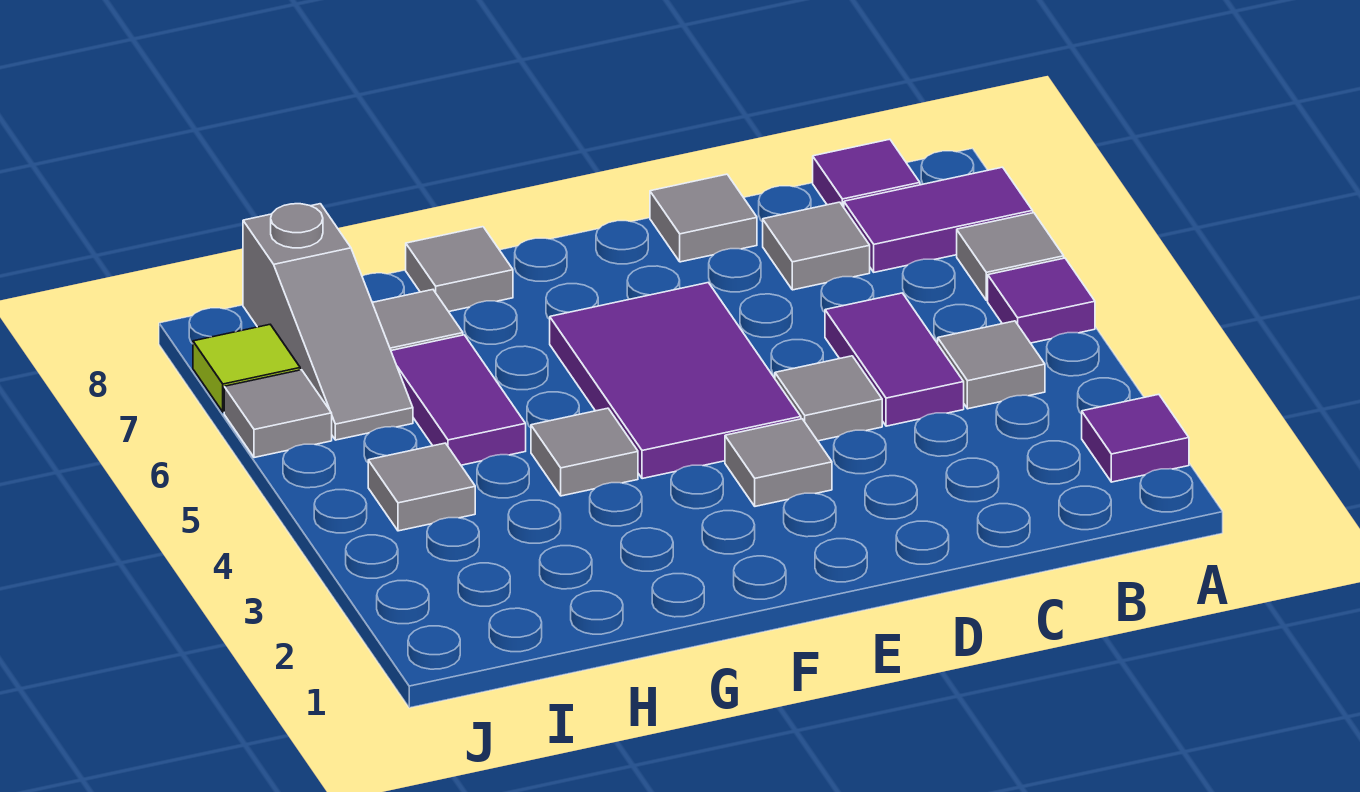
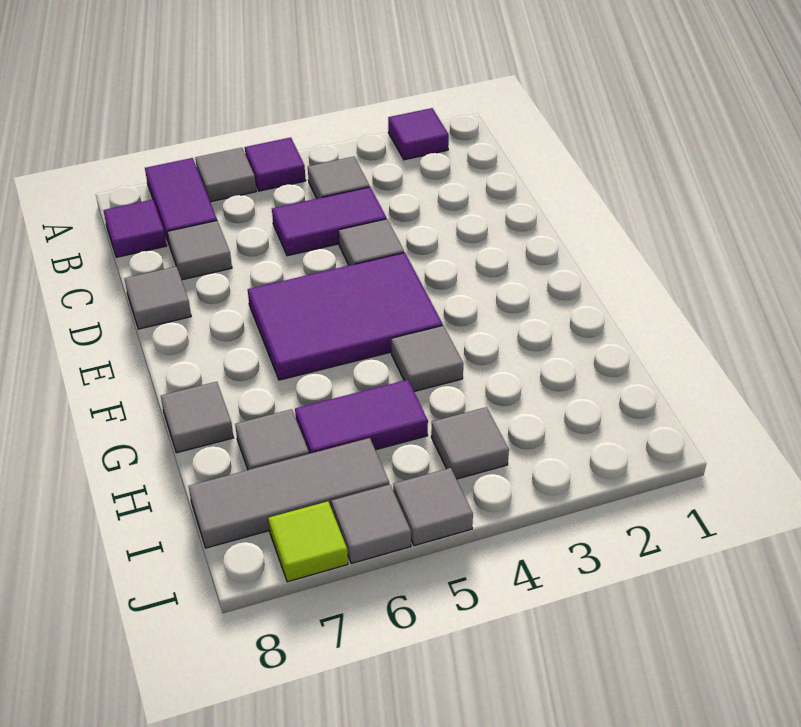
grey tile E3 level 1 -> grey tile J5 level 1
grey slope I6:I8 level 1 top 8 -> grey tile I6:I8 level 1

